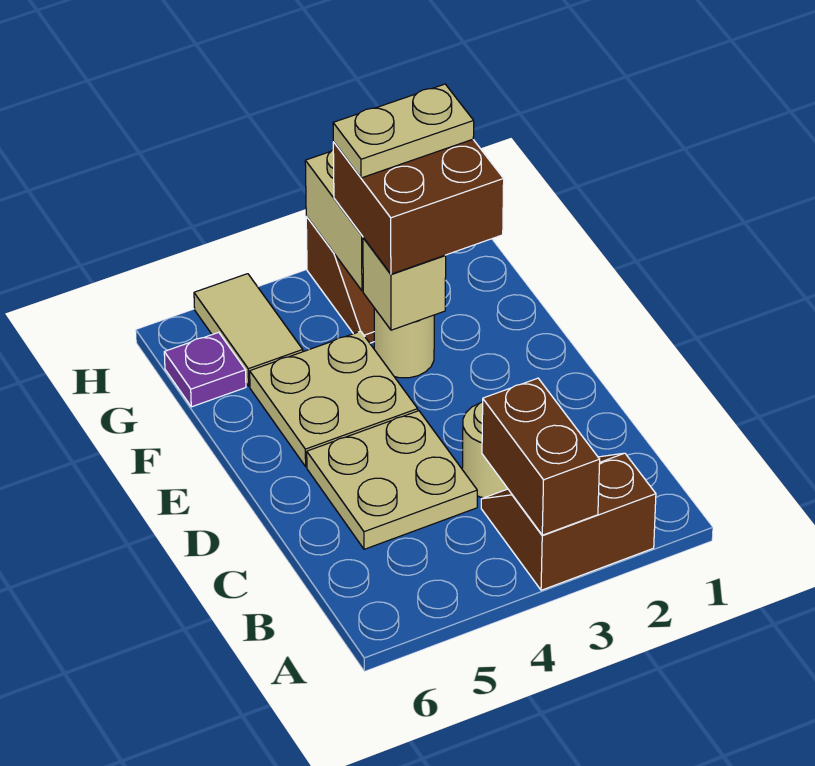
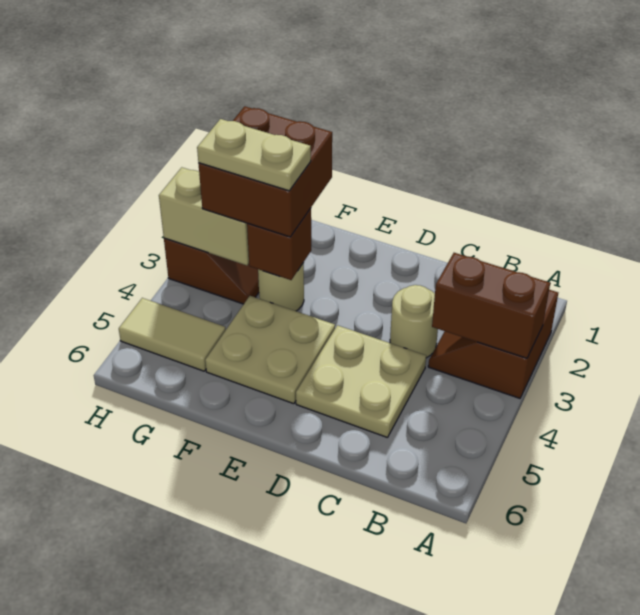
tan brick F3 level 2 -> brown brick F3 level 2
tan plate G2:G3 level 4 -> tan plate F3:G3 level 4
purple plate G6 level 1 -> none

